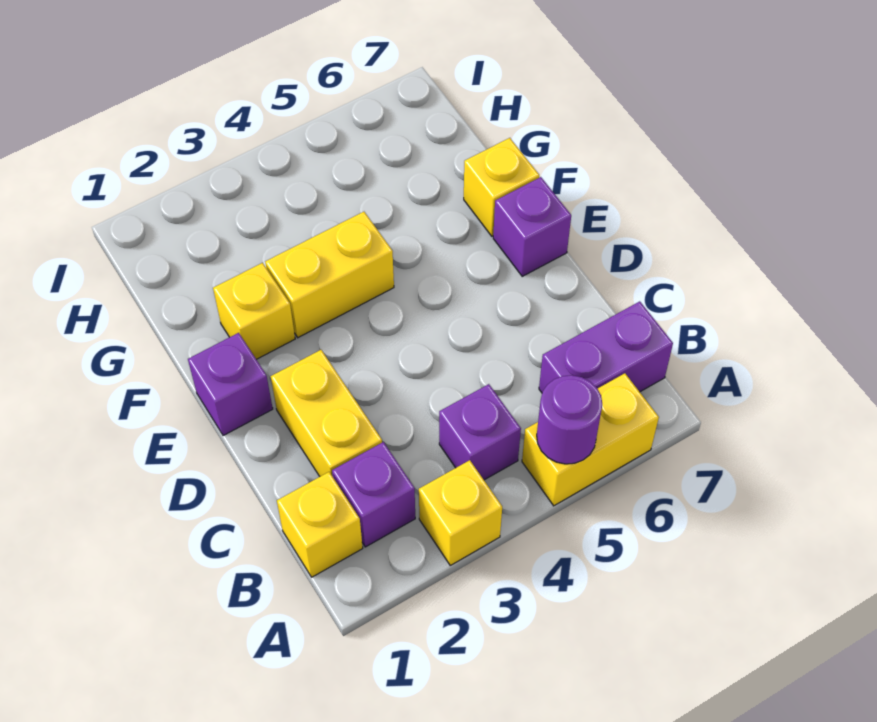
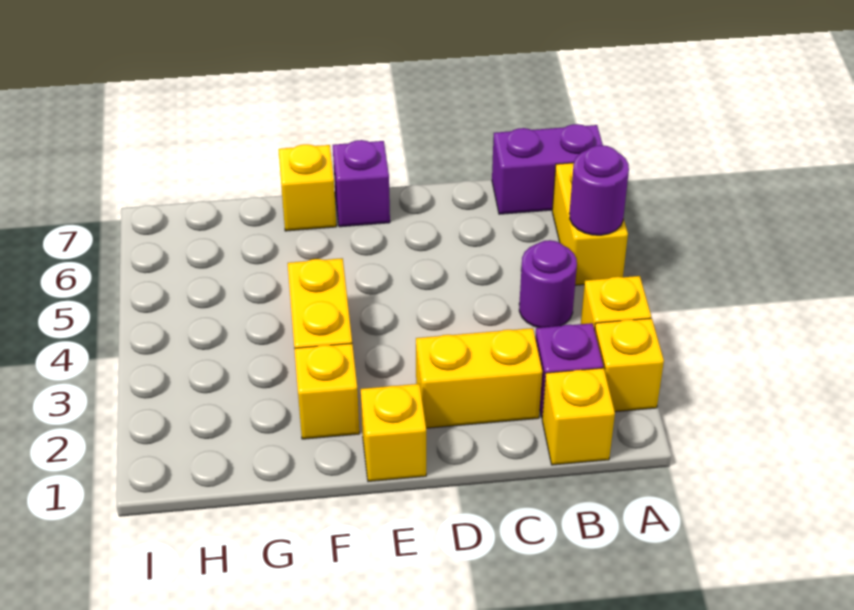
none -> yellow brick A2 level 1
purple brick B4 level 1 -> purple round brick B4 level 1
purple brick B6:B7 level 1 -> purple brick A7:B7 level 1
purple brick E1 level 1 -> yellow brick E1 level 1

